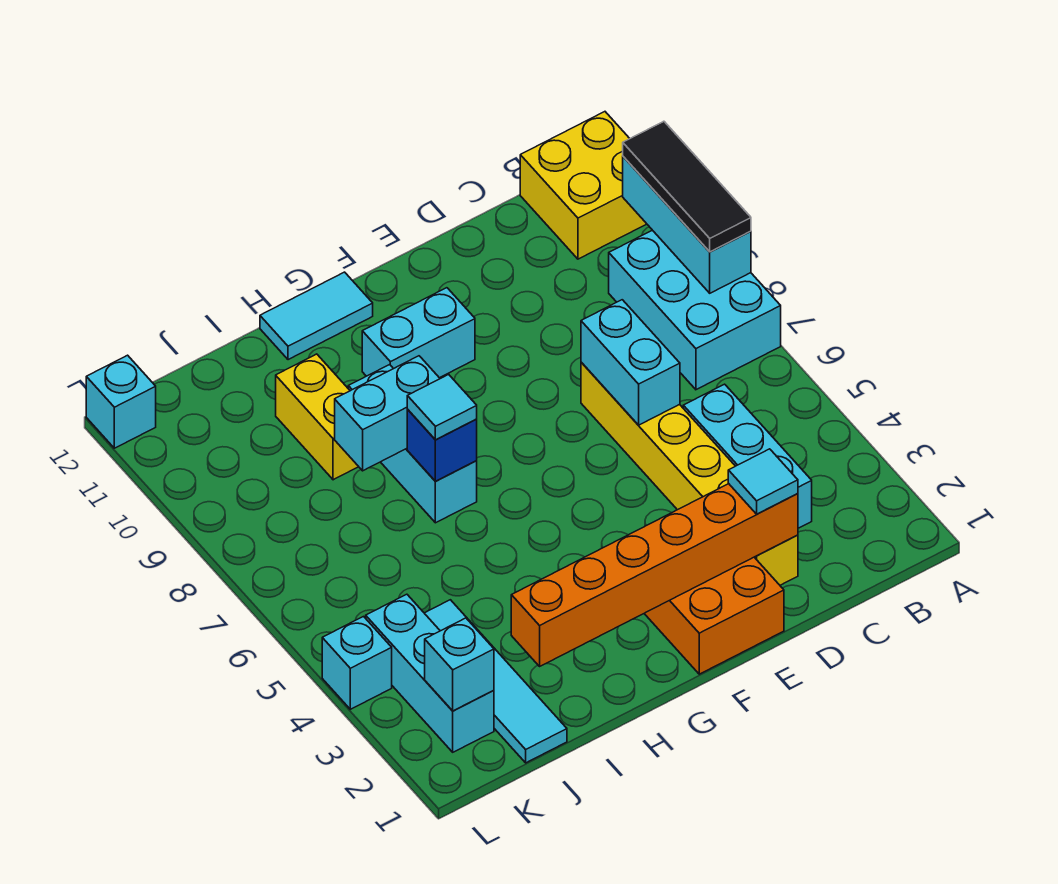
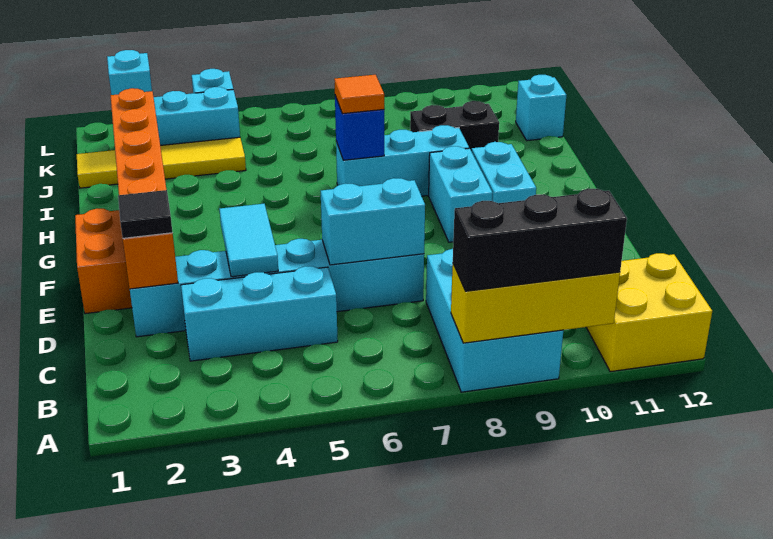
cyan brick A7:B9 level 1 -> cyan brick A8:C9 level 1
cyan brick A8:A10 level 2 -> yellow brick A8:A10 level 2
black tile A8:A10 level 3 -> black brick A8:A10 level 3
yellow brick D2:D7 level 1 -> cyan brick D2:D7 level 1
cyan tile D2 level 3 -> black tile D2 level 3
cyan tile G12:H12 level 1 -> cyan tile D4:E4 level 2
cyan tile H7 level 3 -> orange tile H7 level 3
cyan brick H8:I8 level 2 -> cyan brick F9:G9 level 1
yellow brick I9:I10 level 1 -> black brick I9:I10 level 1
cyan tile J1:J4 level 1 -> yellow tile J1:J4 level 1
cyan brick L12 level 1 -> cyan brick J12 level 1

